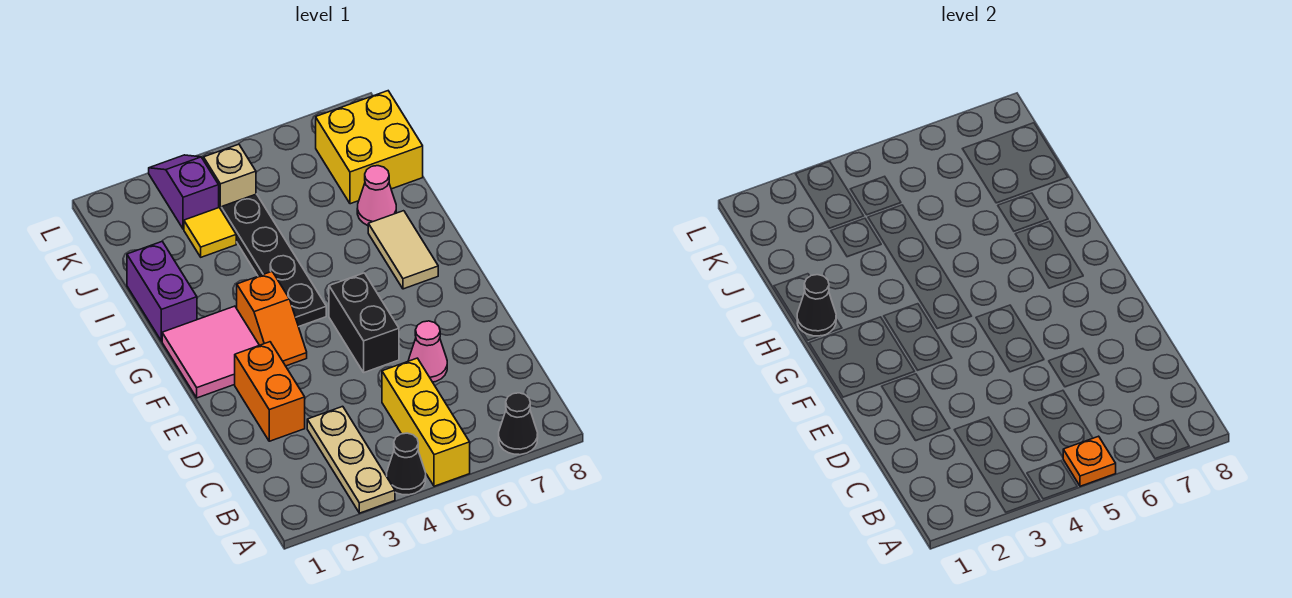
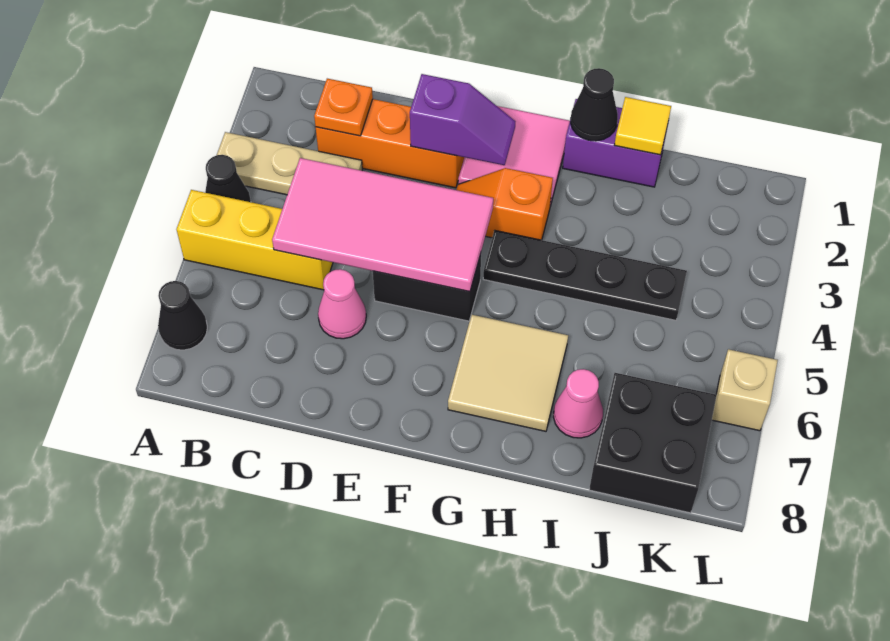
orange plate A5 level 2 -> orange plate C2 level 2
none -> pink tile C4:F5 level 2
orange brick D2:E2 level 1 -> orange brick C2:E2 level 1
tan tile G7:H7 level 1 -> tan tile G6:H7 level 1
yellow tile J3 level 1 -> yellow tile I1 level 2
yellow brick J7:K8 level 1 -> black brick J7:K8 level 1
purple slope K3:L3 level 1 top K -> purple slope E2:F2 level 2 top E
tan brick K4 level 1 -> tan brick L6 level 1

